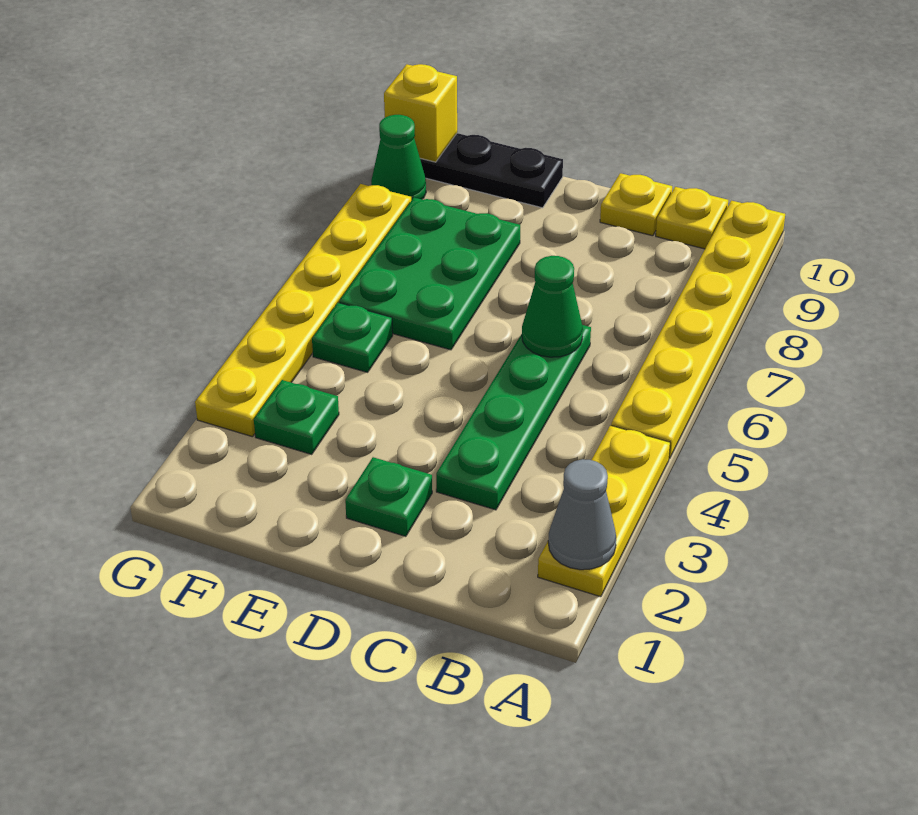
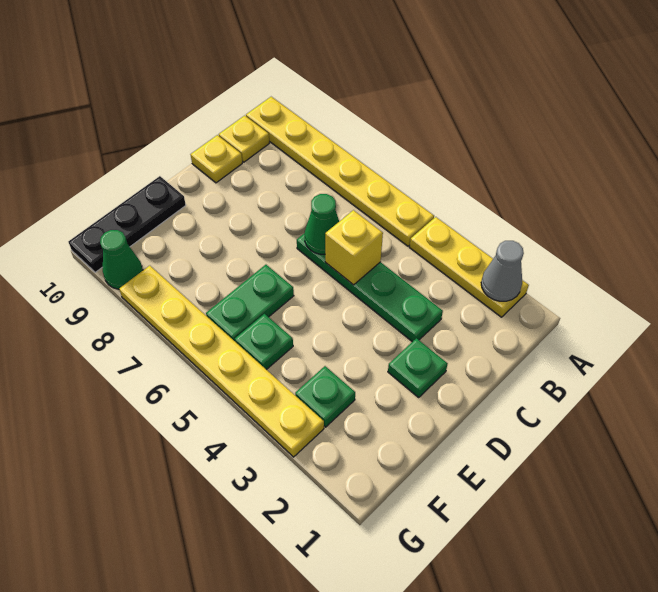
green plate E6:F8 level 1 -> green plate E6:F6 level 1
yellow brick G10 level 2 -> yellow brick C5 level 2

